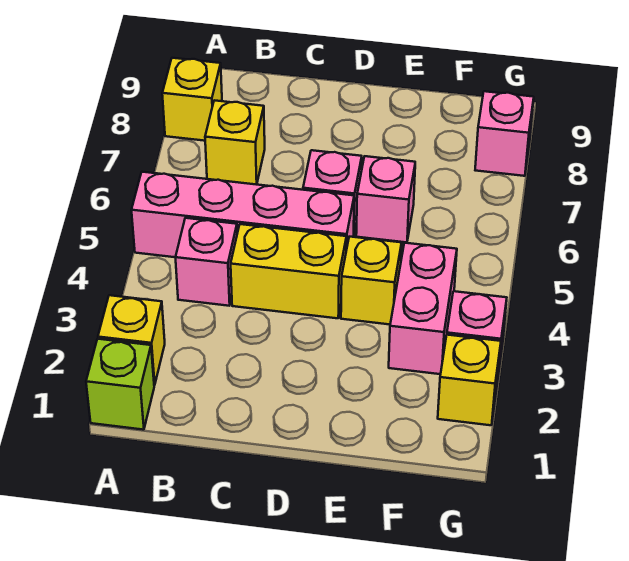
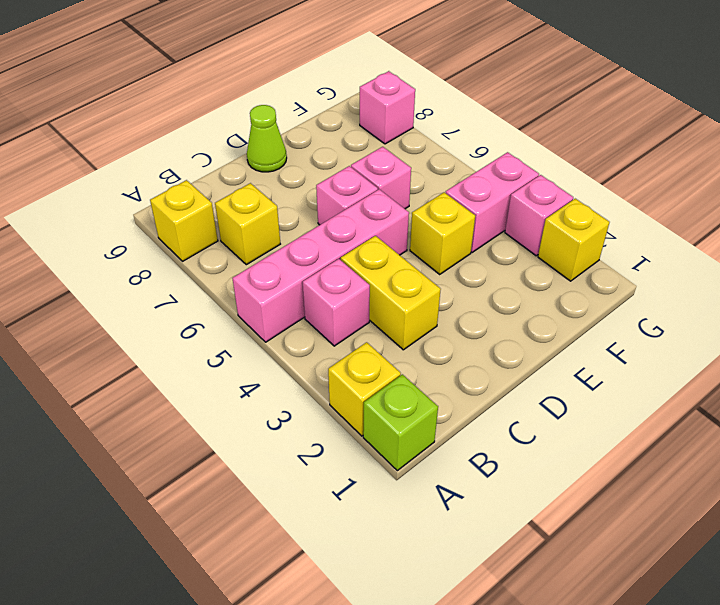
yellow brick C4:D4 level 1 -> yellow brick C3:C4 level 1
none -> lime cone D9 level 1
pink brick F3:F4 level 1 -> pink brick F4:G4 level 1

